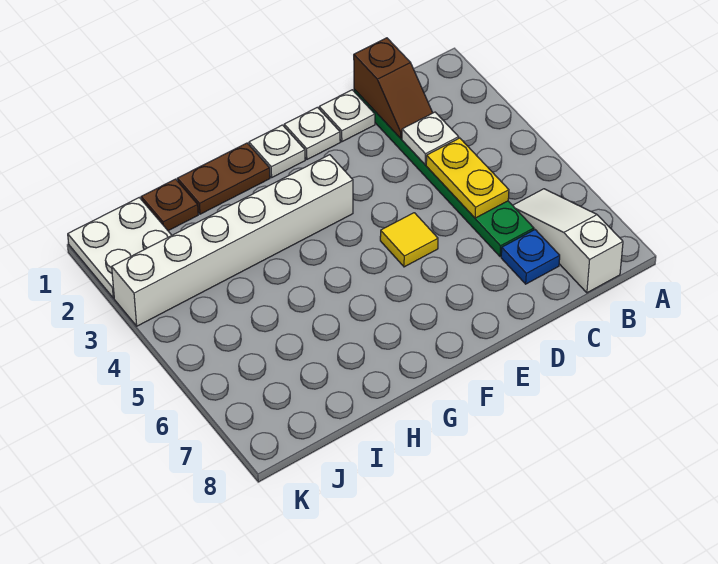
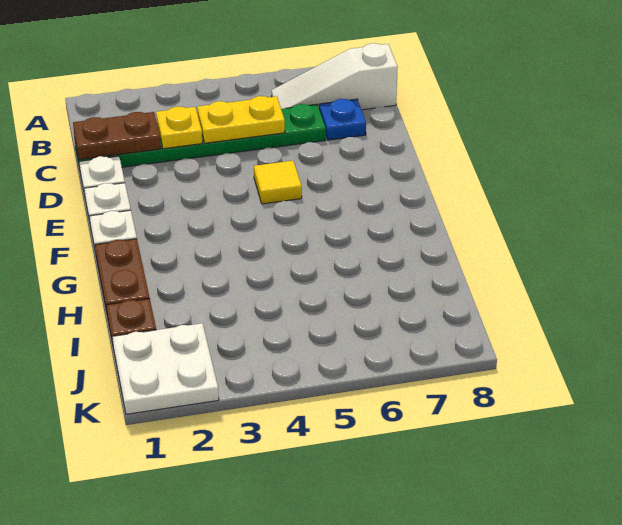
brown slope C1:C2 level 2 top 1 -> brown plate C1:C2 level 2
white plate C3 level 2 -> yellow plate C3 level 2
white brick F3:K3 level 1 -> none

